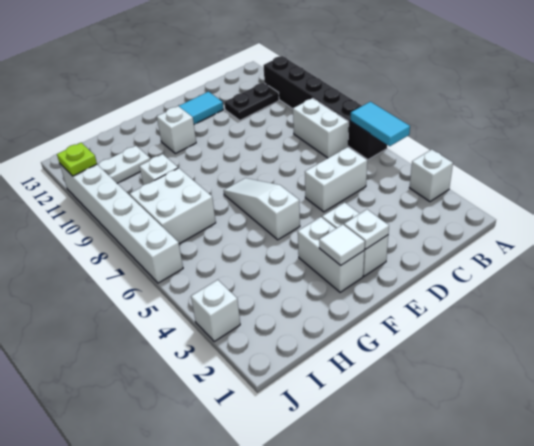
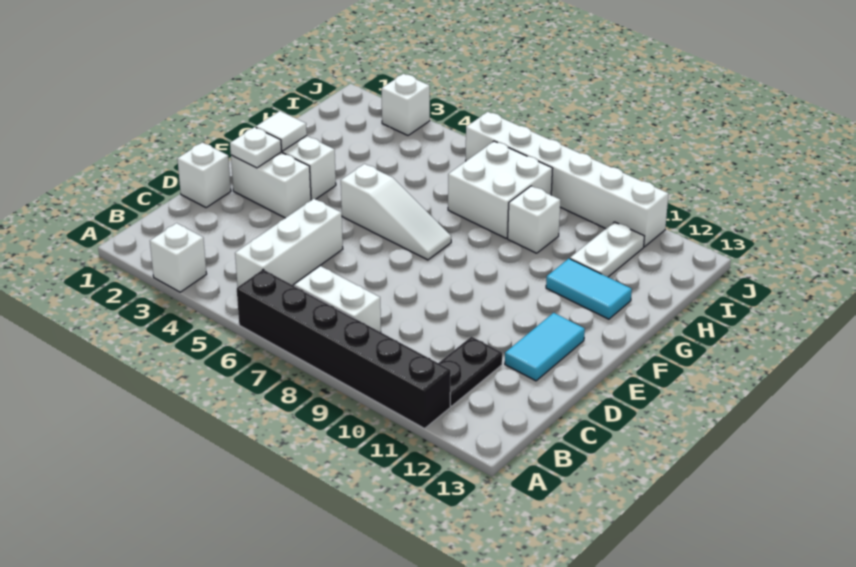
cyan tile A5:A6 level 2 -> cyan tile G11:G12 level 1
white brick C5:D5 level 1 -> white brick B5:D5 level 1
white brick F11 level 1 -> white brick D1 level 1
lime plate J11 level 2 -> none

